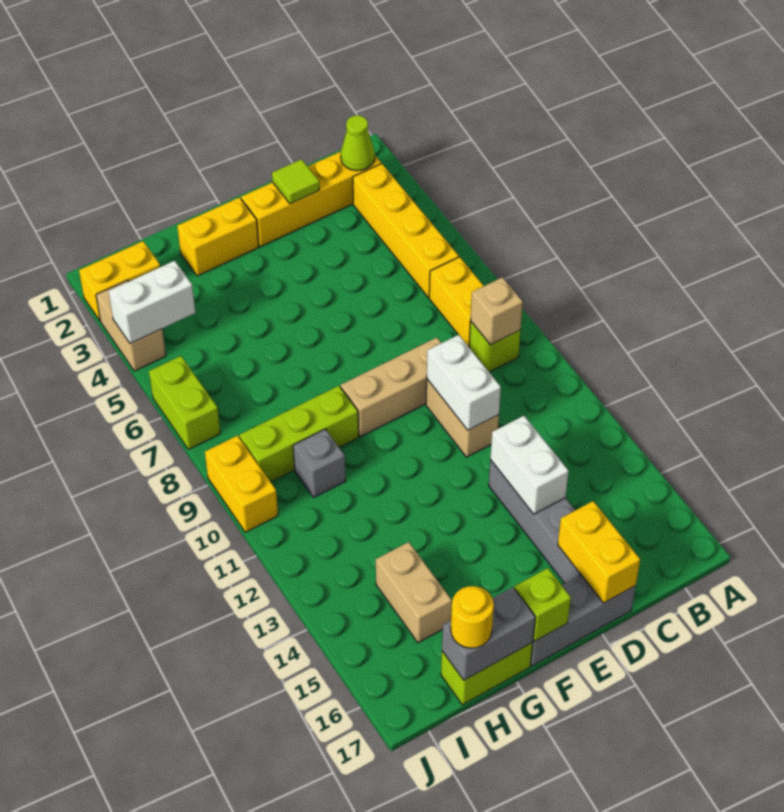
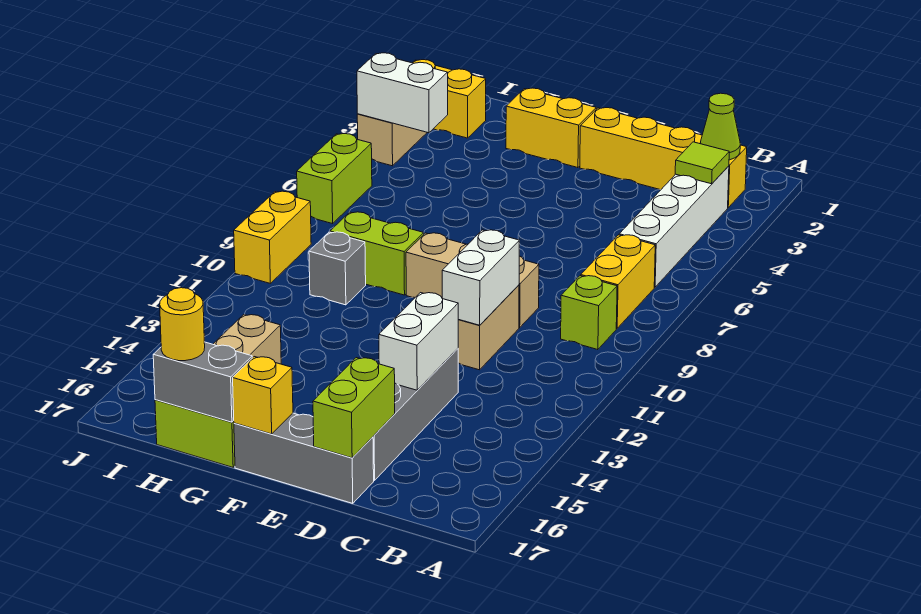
yellow brick B3:B6 level 1 -> white brick B3:B6 level 1
tan brick B9 level 2 -> none
lime tile D2 level 2 -> lime tile B3 level 2
yellow brick D16:D17 level 2 -> lime brick D16:D17 level 2
lime brick F17 level 2 -> yellow brick F17 level 2
lime brick G9:I9 level 1 -> lime brick G9:H9 level 1

